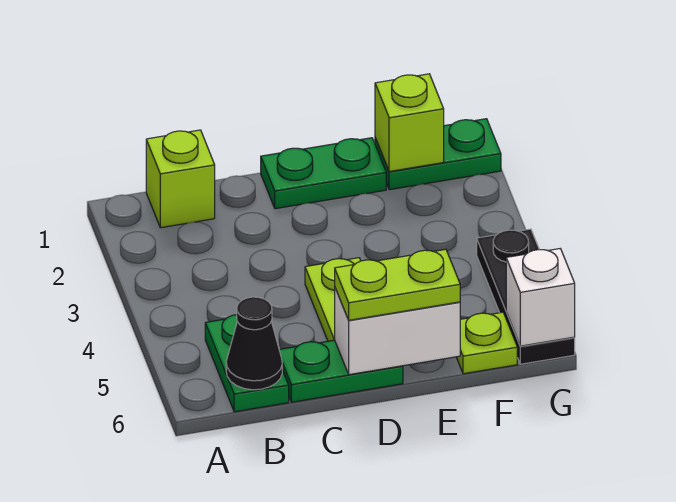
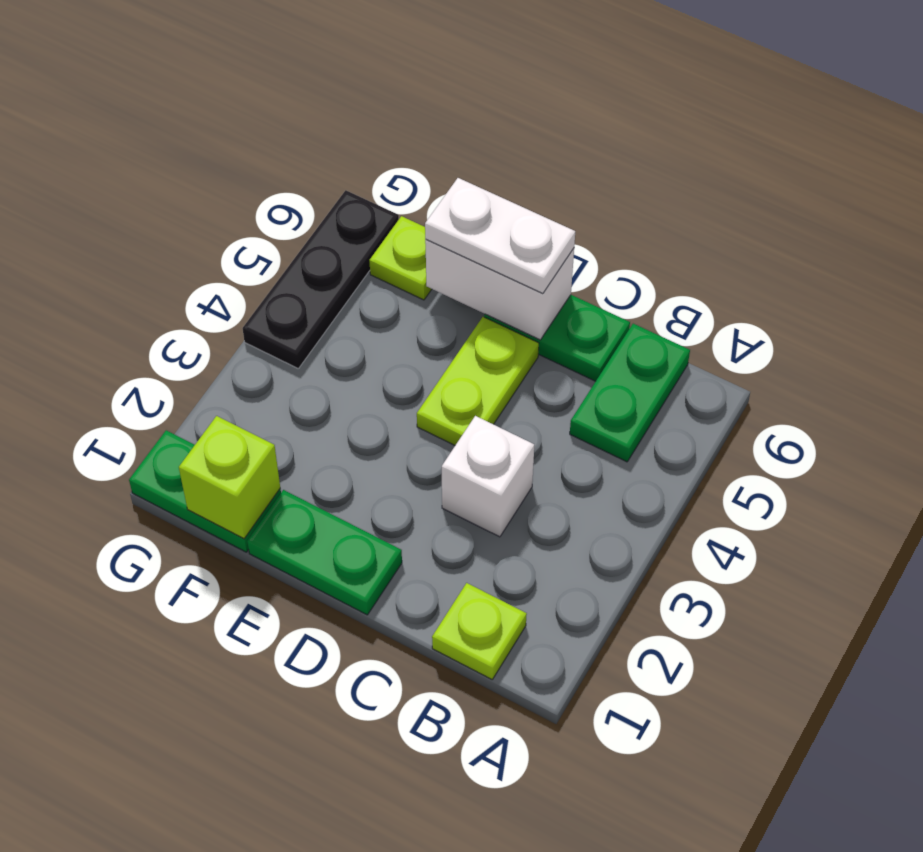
lime brick B1 level 1 -> lime plate B1 level 1
black cone B6 level 2 -> none
lime plate D6:E6 level 3 -> white plate D6:E6 level 3
white brick G6 level 2 -> white brick C3 level 1

